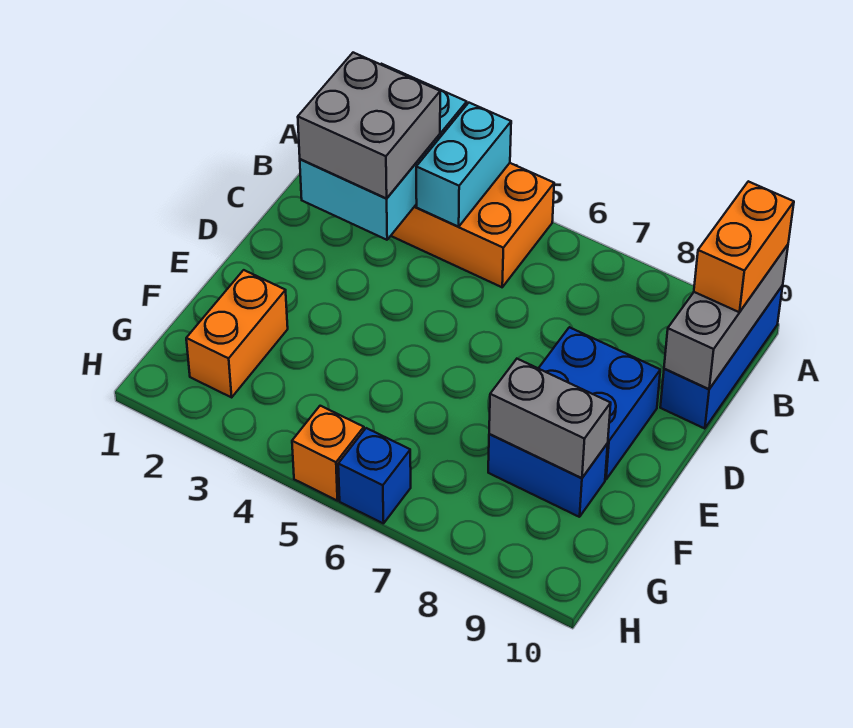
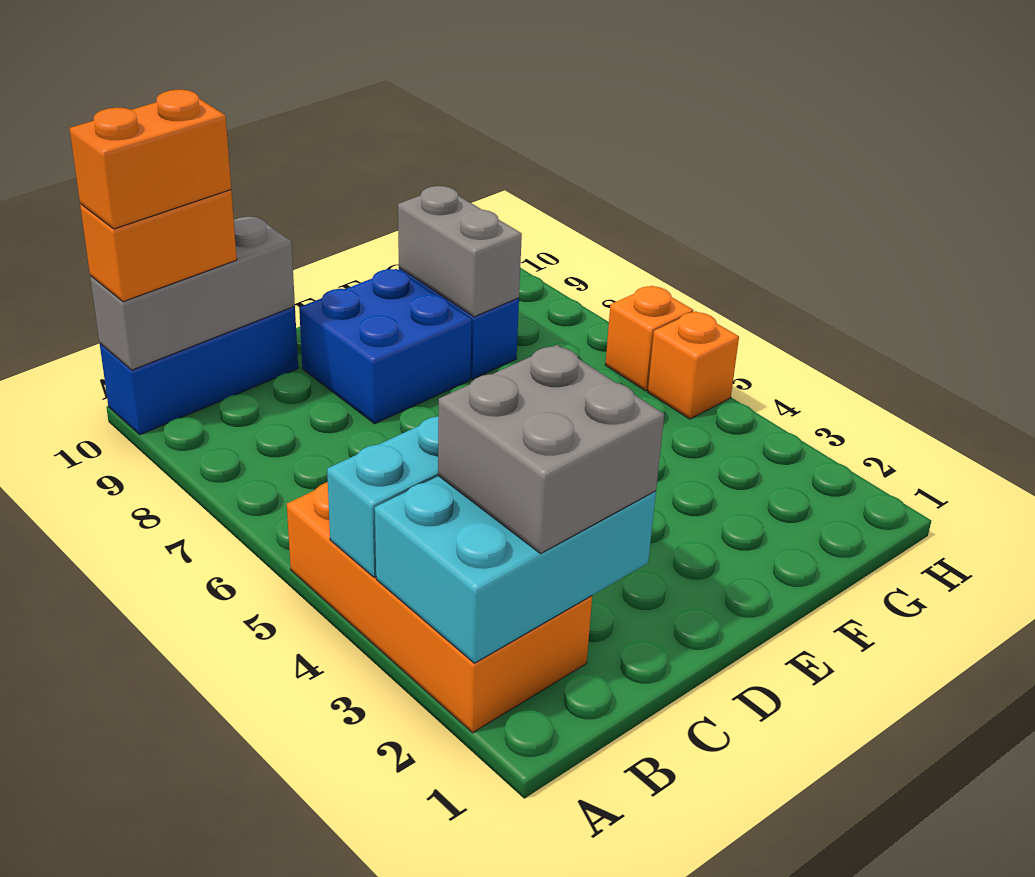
orange brick F2:G2 level 1 -> orange brick A10:B10 level 4
blue brick H6 level 1 -> orange brick H6 level 1

